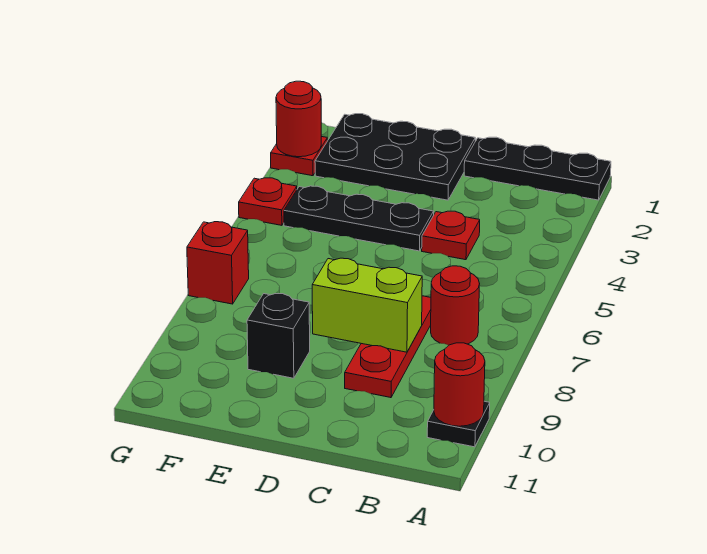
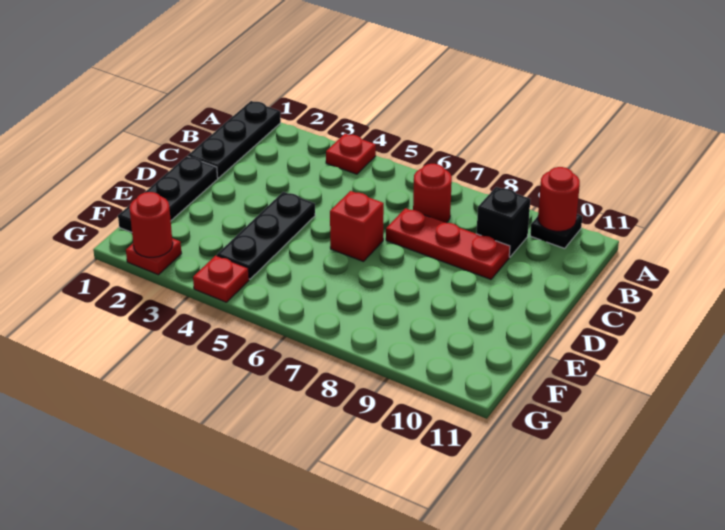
red plate C4 level 1 -> red plate A4 level 1
lime brick C8:D8 level 2 -> none
black plate D1:F2 level 1 -> black plate D1:F1 level 1
black brick E9 level 1 -> black brick B9 level 1
red brick G7 level 1 -> red brick D6 level 1

